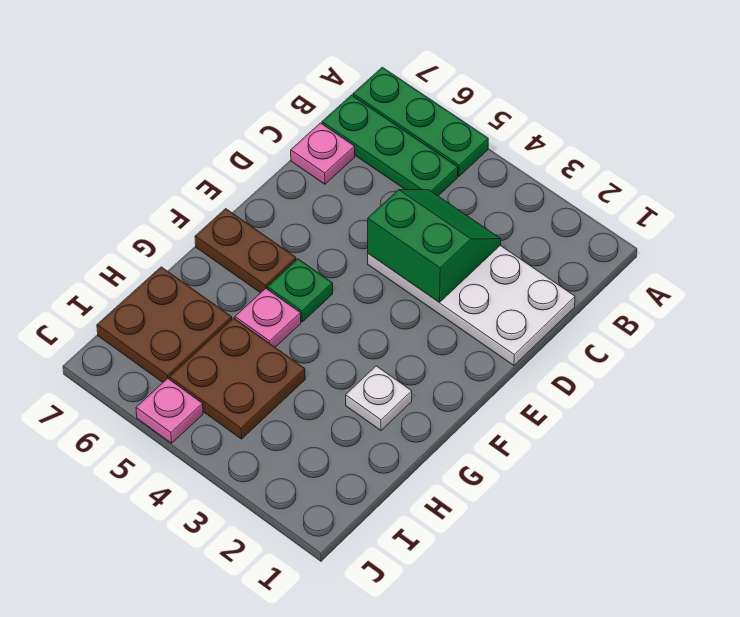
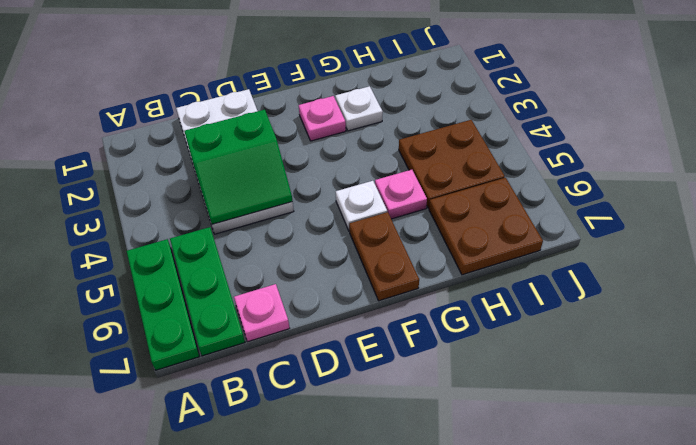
green slope C3:D4 level 2 top D -> green slope C3:D4 level 2 top 3
green plate F5 level 1 -> white plate F5 level 1
pink plate J5 level 1 -> pink plate F2 level 1

